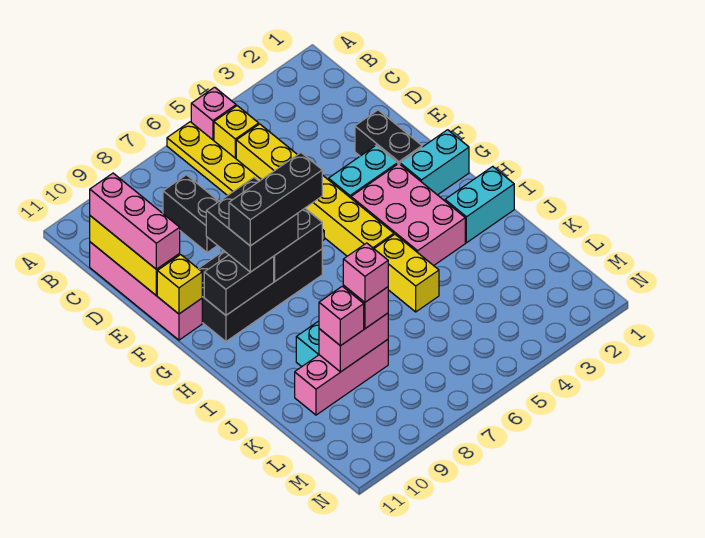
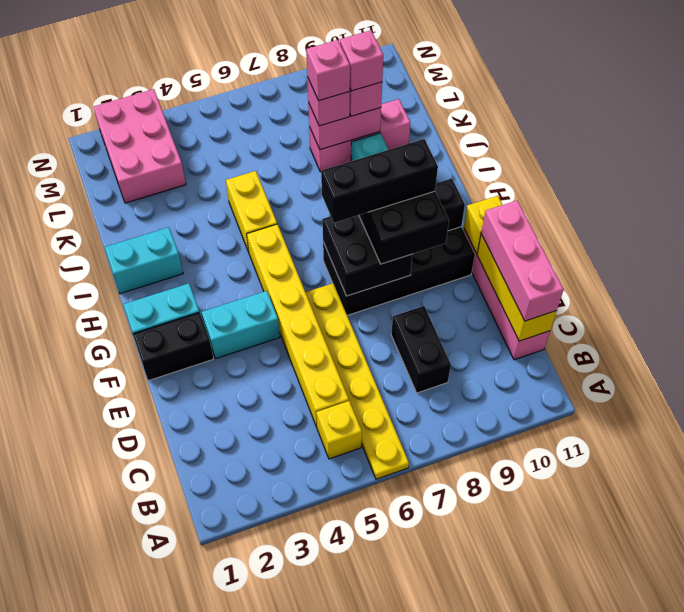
pink brick A5 level 1 -> pink brick K9 level 4
black brick E2:F2 level 1 -> black brick F1:F2 level 1
pink brick G3:I4 level 1 -> pink brick L2:N3 level 1

